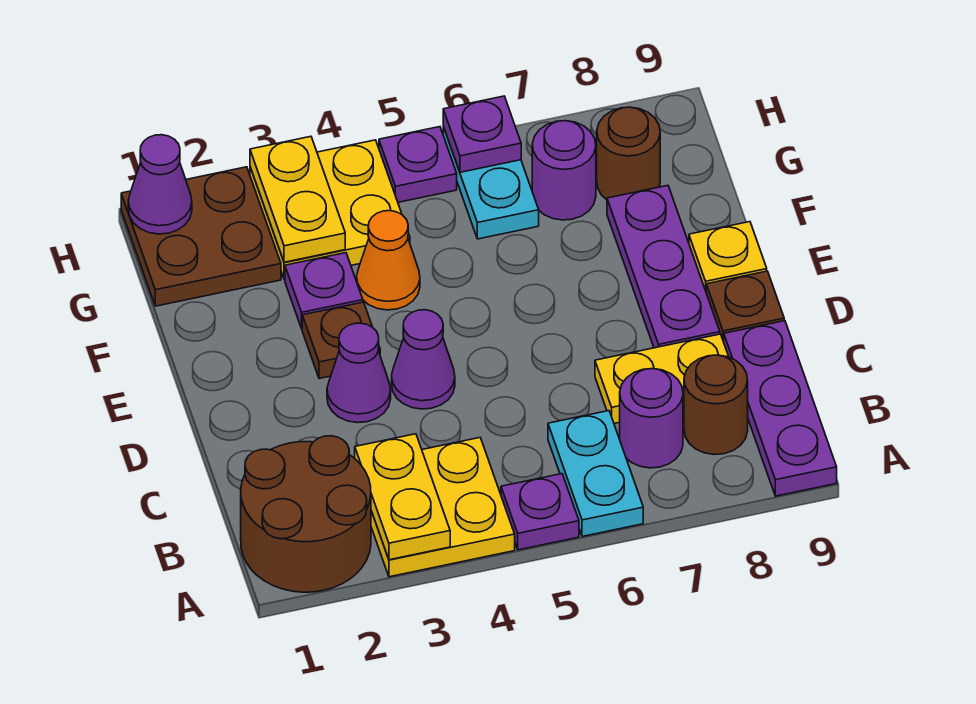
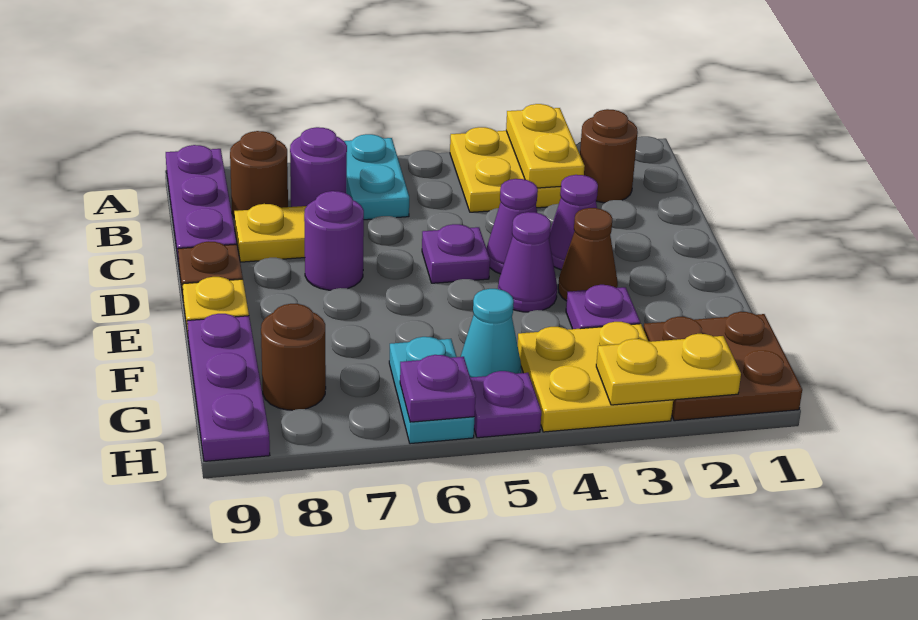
brown round brick A1:B2 level 1 -> brown round brick B2 level 1
purple plate A5 level 1 -> purple plate D5 level 1
purple plate D8:F8 level 1 -> purple plate F9:H9 level 1
brown plate E3 level 1 -> brown cone E3 level 1
orange cone F4 level 1 -> none
yellow plate G3:H3 level 2 -> yellow plate H2:H3 level 2
none -> cyan cone G5 level 1
purple round brick G7 level 1 -> purple round brick D7 level 1
purple cone H1 level 2 -> purple cone E4 level 1

